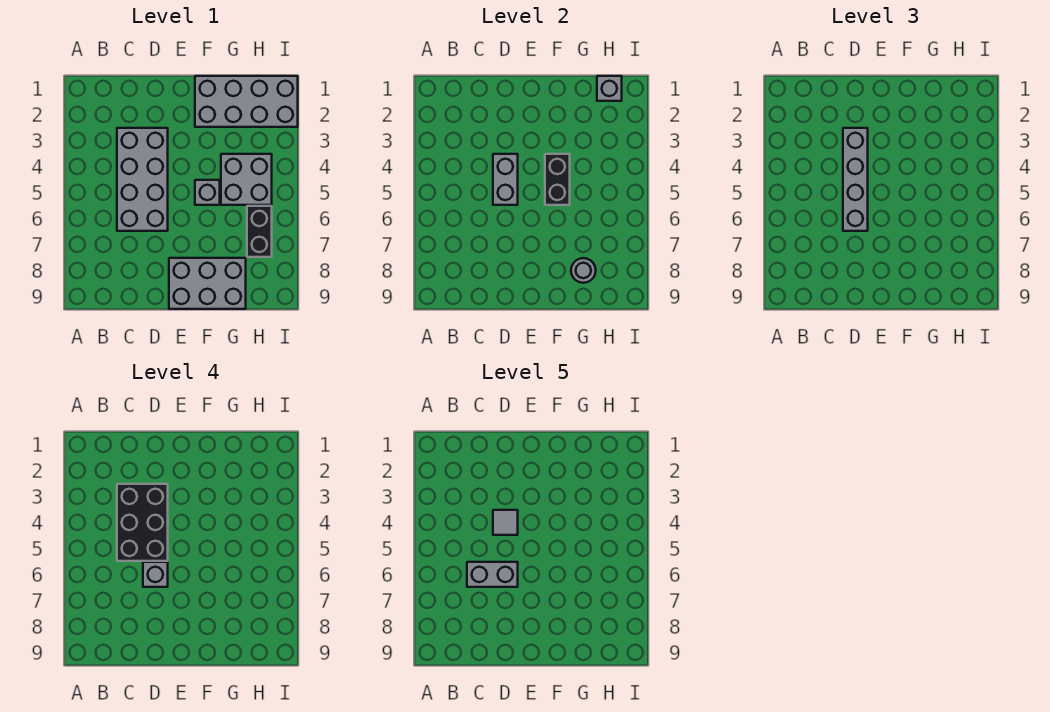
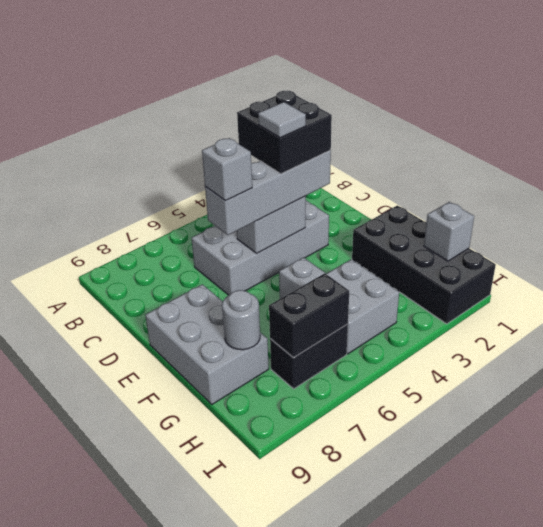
black brick C3:D5 level 4 -> black brick C3:D4 level 4
grey brick C6:D6 level 5 -> none
grey brick F1:I2 level 1 -> black brick F1:I2 level 1
black brick F4:F5 level 2 -> black brick H6:H7 level 2

